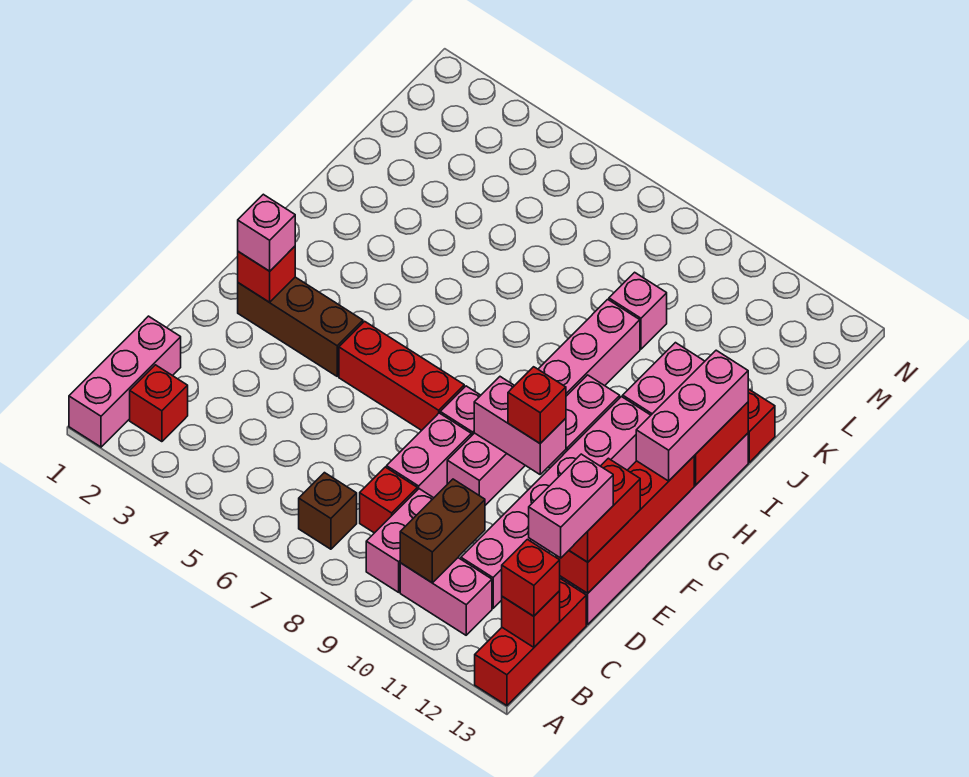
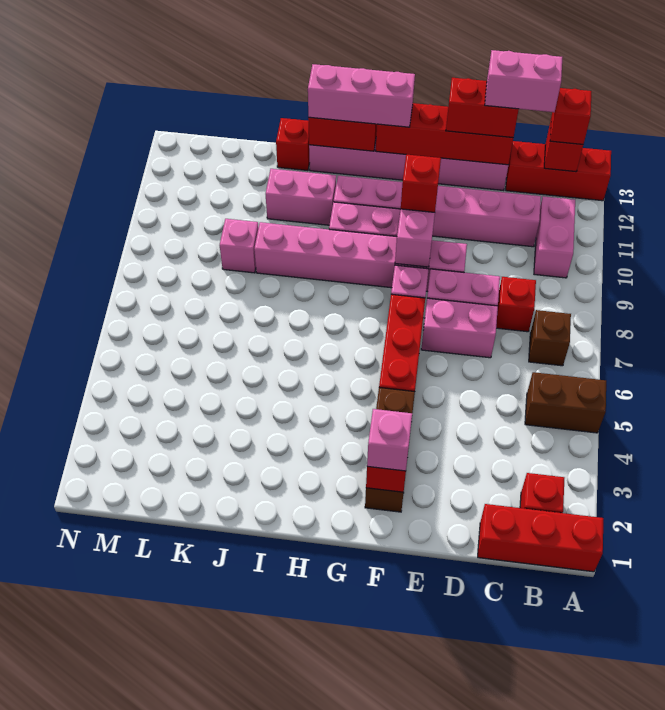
pink brick A1:C1 level 1 -> red brick A1:C1 level 1
pink brick B9:C9 level 1 -> pink brick D7:E7 level 1
brown brick B10:C10 level 2 -> brown brick A5:B5 level 1

